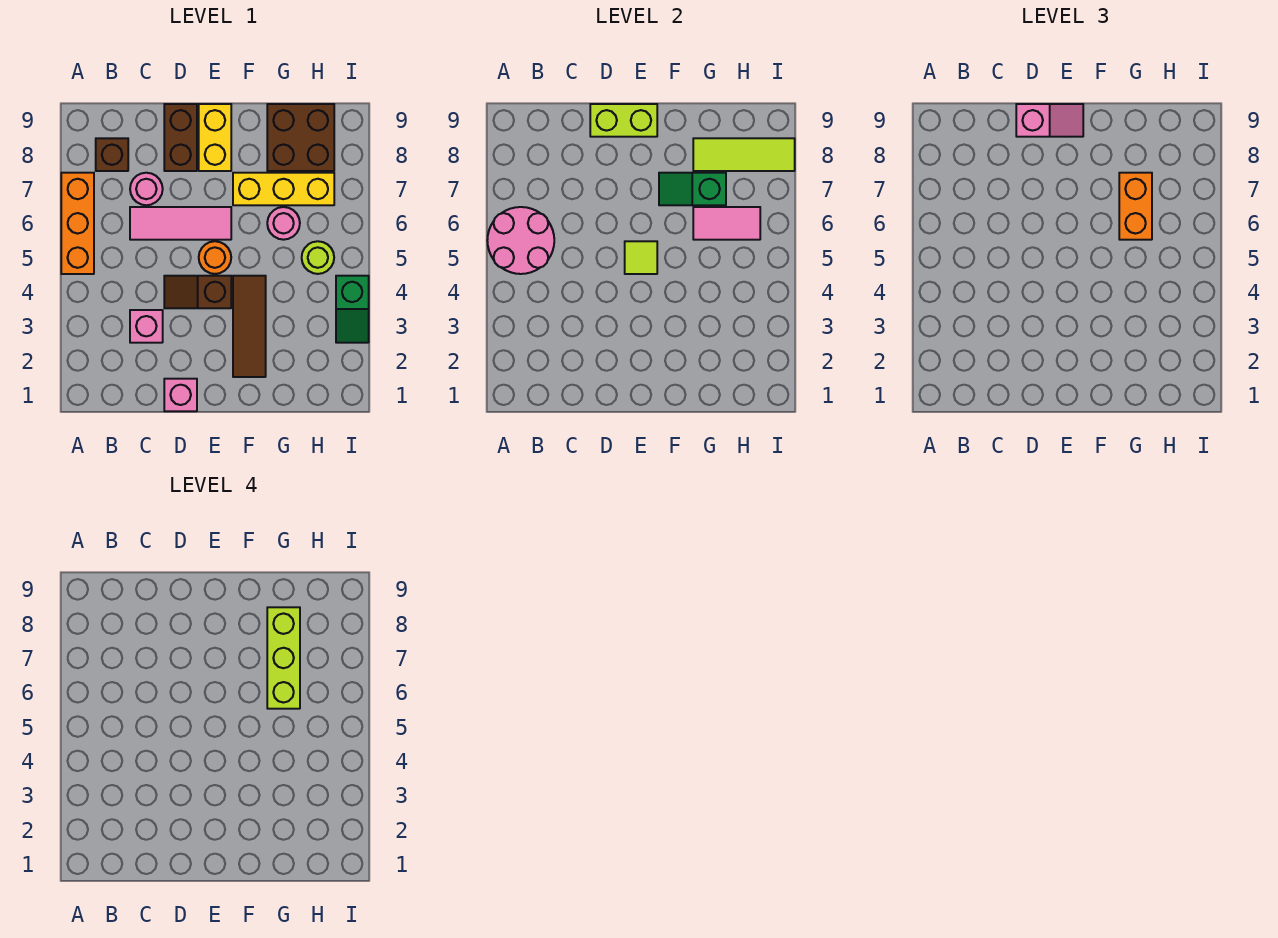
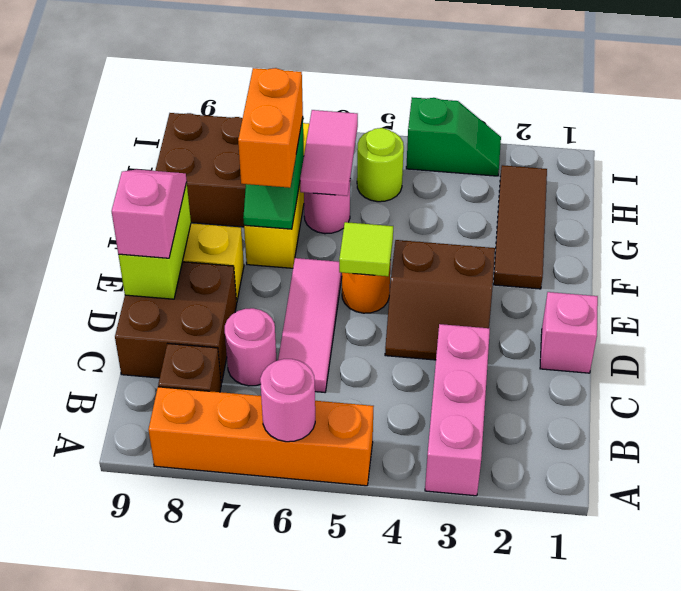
orange brick A5:A7 level 1 -> orange brick A5:A8 level 1
pink round brick A5:B6 level 2 -> pink round brick A6 level 2
pink brick C3 level 1 -> pink brick A3:C3 level 1
brown slope D4:E4 level 1 top E -> brown slope D3:E4 level 1 top E
brown brick D8:D9 level 1 -> brown brick C8:D9 level 1
brown tile F2:F4 level 1 -> brown tile F2:H2 level 1
orange brick G6:G7 level 3 -> orange brick F7:G7 level 3
lime brick G6:G8 level 4 -> none
lime tile G8:I8 level 2 -> none

